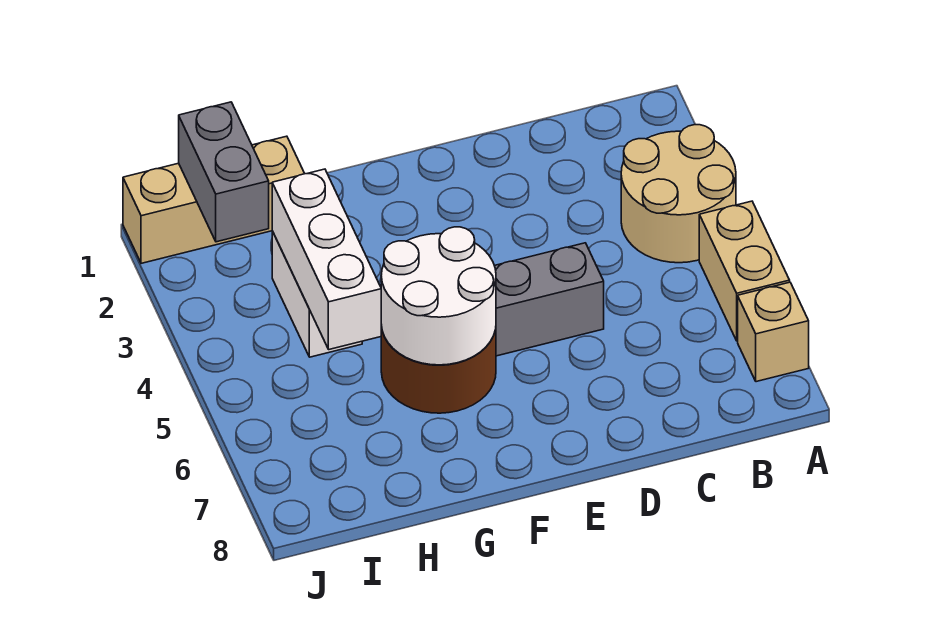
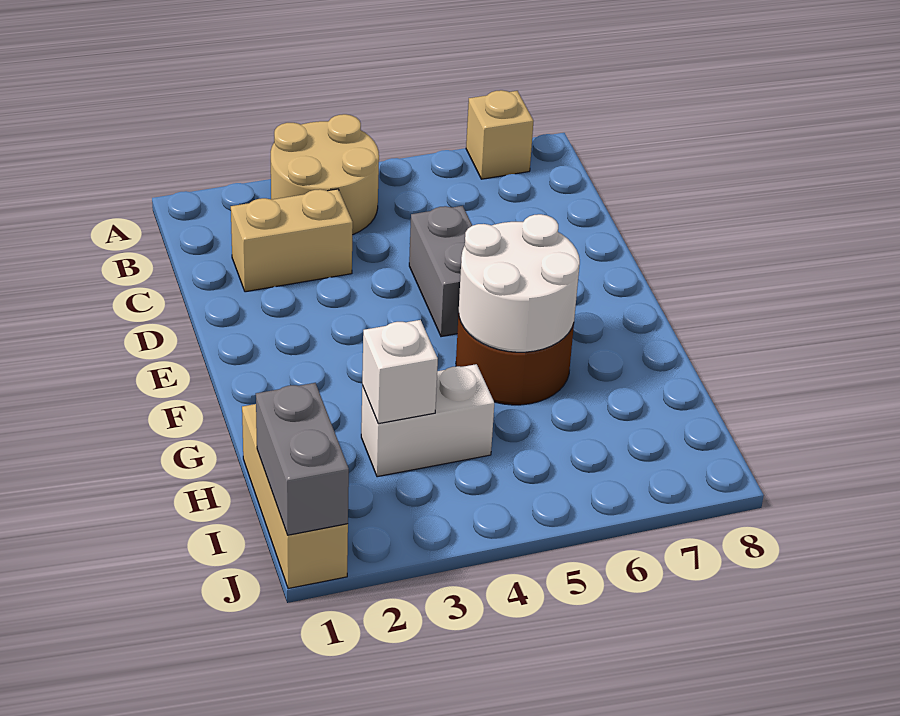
tan brick A5:A6 level 1 -> tan brick C2:C3 level 1
white brick H3:H5 level 2 -> white brick H3 level 2
grey brick I1:I2 level 2 -> grey brick I1:J1 level 2

